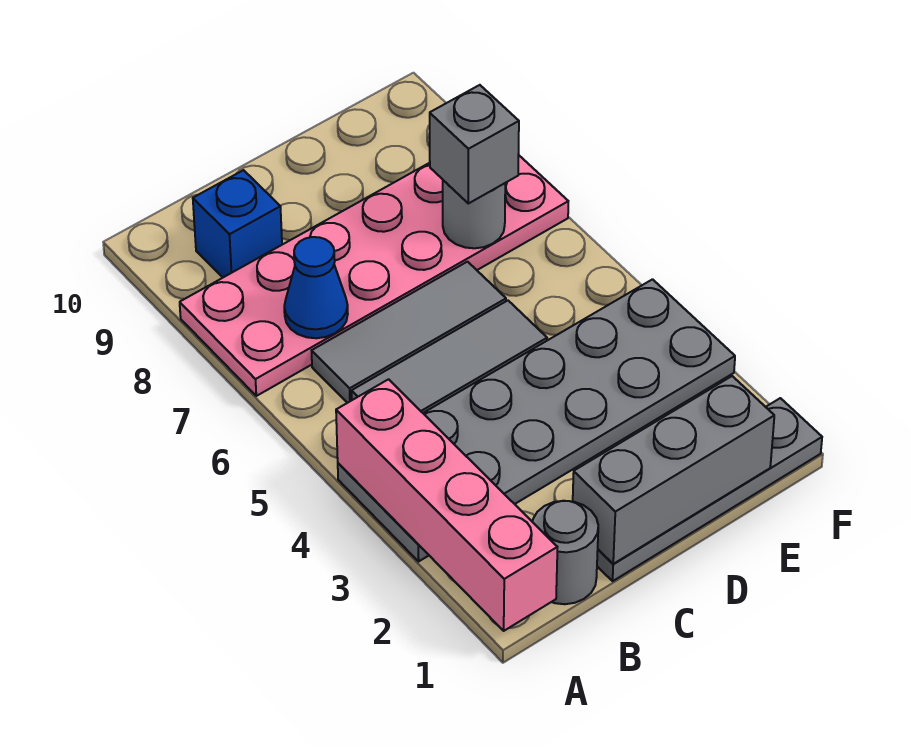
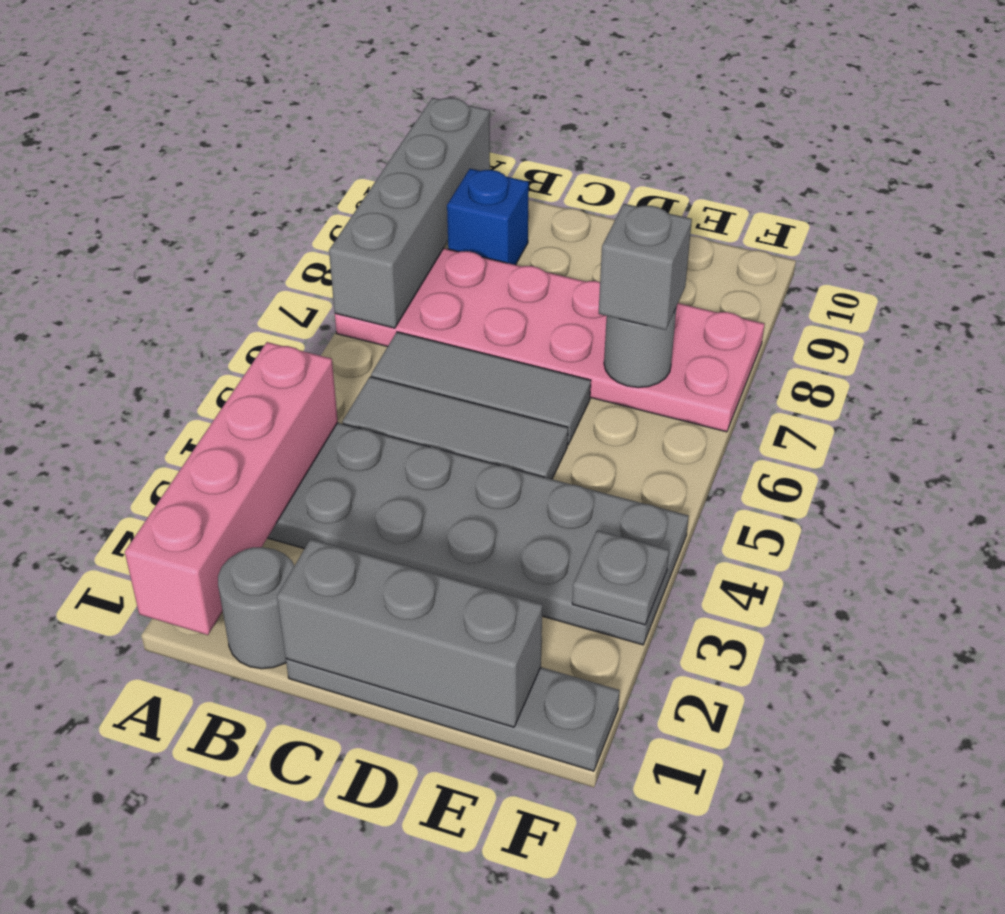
none -> grey brick A7:A10 level 2
blue cone B7 level 2 -> none
none -> grey plate F3 level 2

